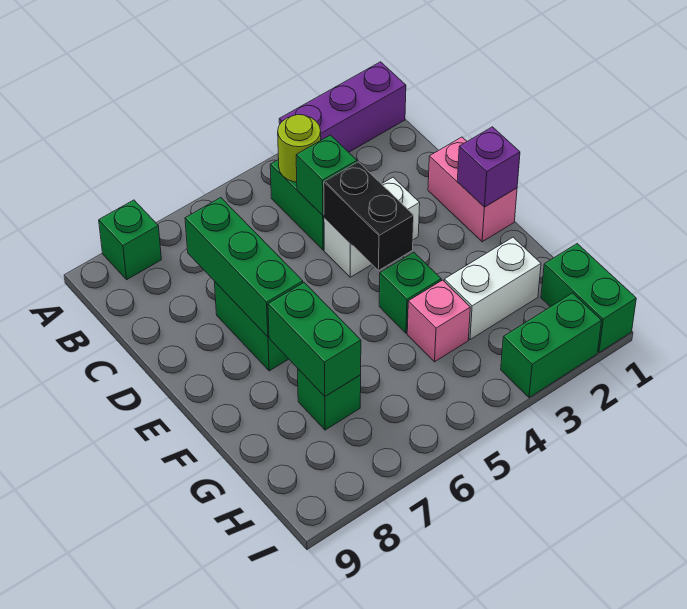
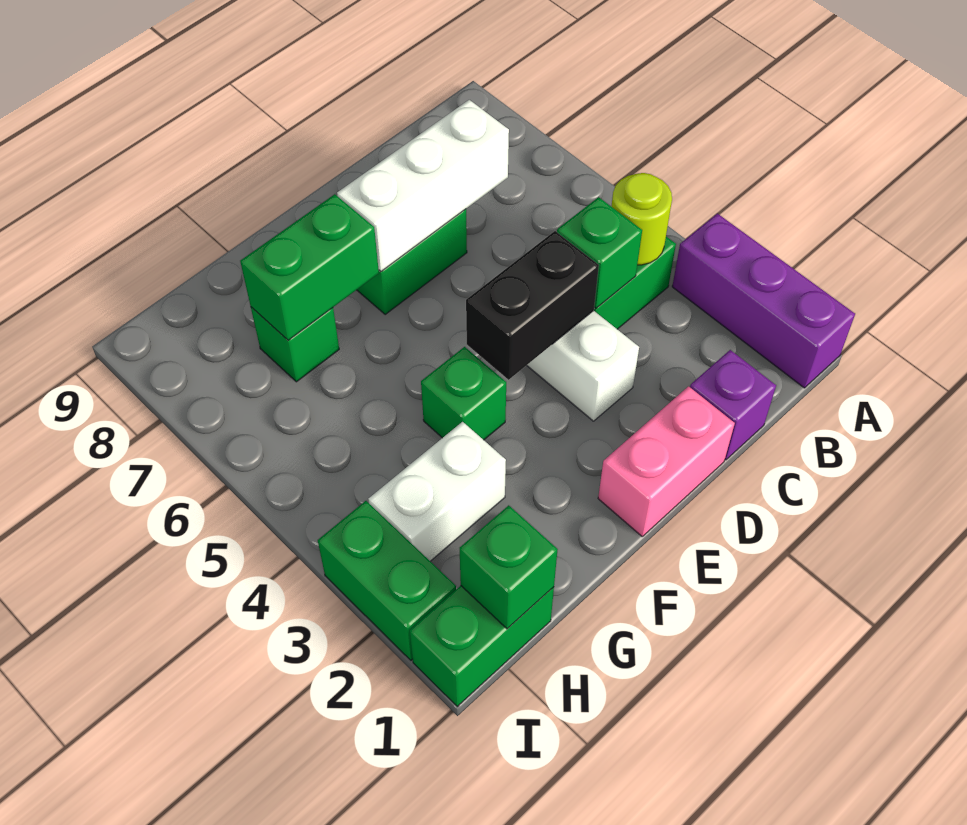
green brick A8 level 1 -> green brick H1 level 2
green brick C7:E7 level 2 -> white brick C7:E7 level 2
purple brick E1 level 2 -> purple brick C1 level 1
white brick G2:G3 level 1 -> white brick G3:H3 level 1
pink brick G4 level 1 -> none

